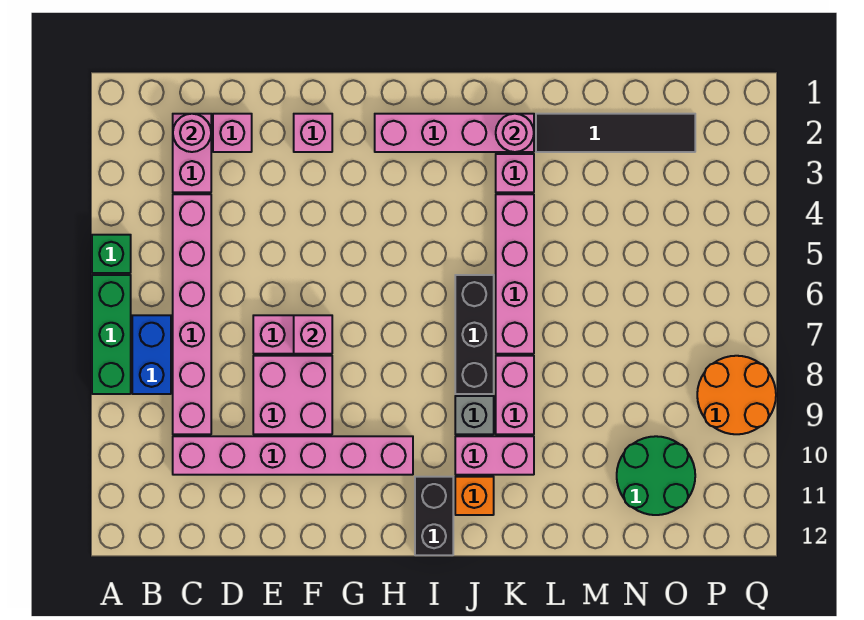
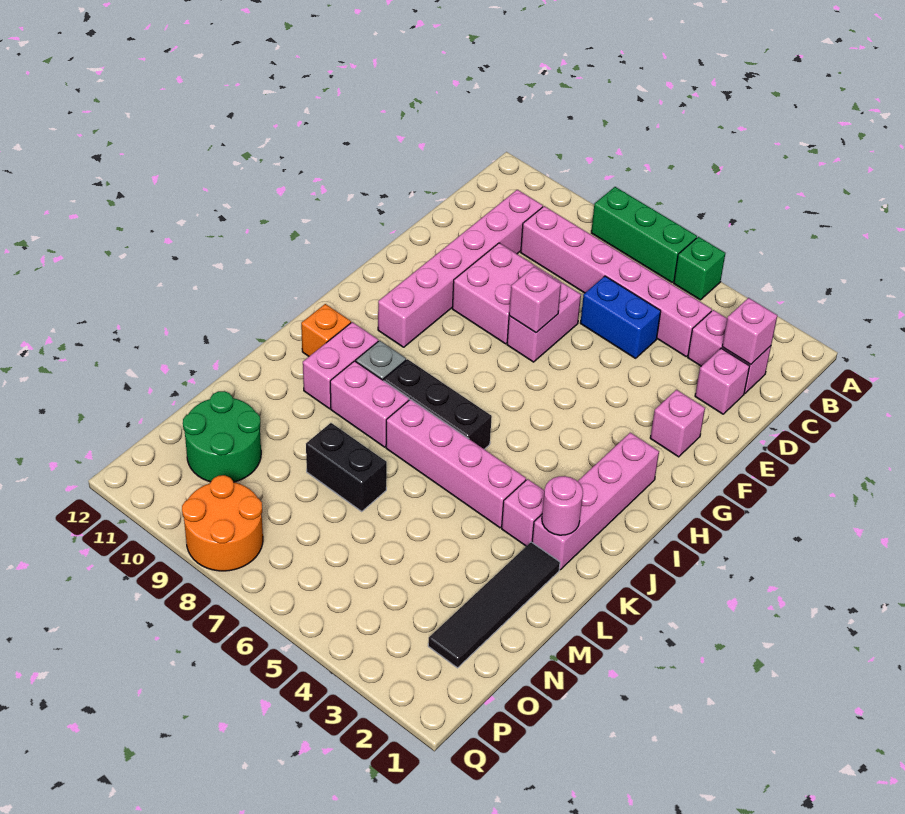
blue brick B7:B8 level 1 -> blue brick D5:D6 level 1
pink round brick C2 level 2 -> pink brick C2 level 2
black brick I11:I12 level 1 -> black brick M7:M8 level 1

